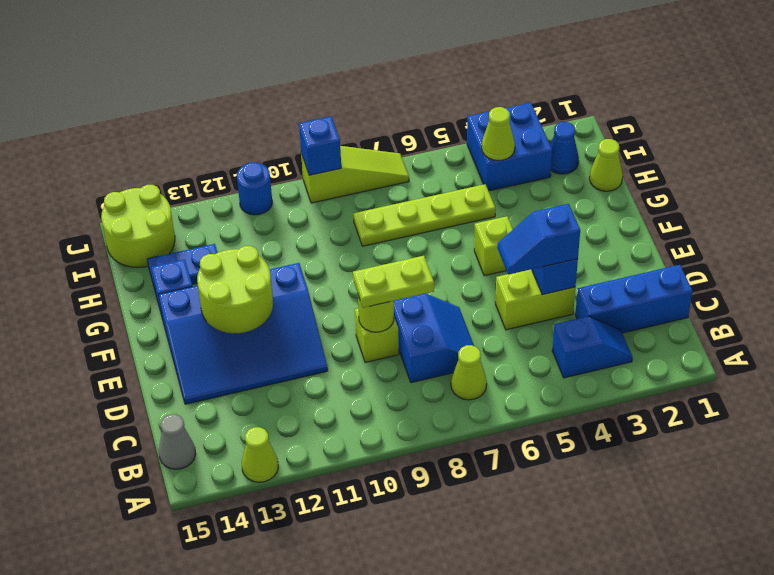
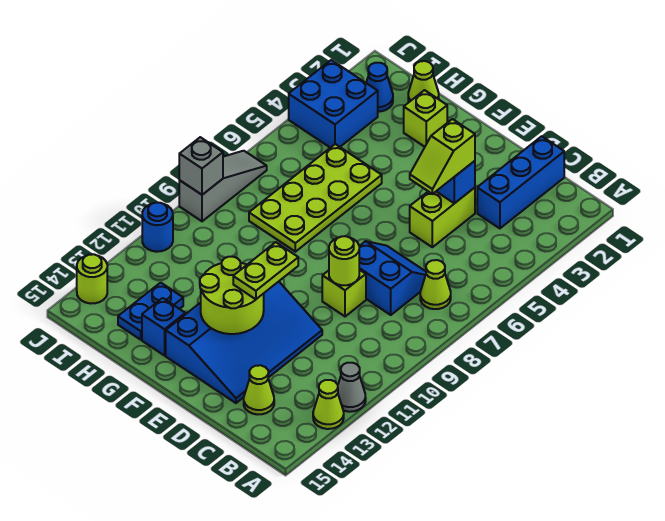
blue slope B3:B4 level 1 top 4 -> none
grey cone B15 level 1 -> grey cone A12 level 1
blue slope D4:D5 level 3 top 4 -> lime slope D4:D5 level 3 top 4
lime plate D8:D9 level 3 -> lime plate E11:E12 level 3
lime brick F5 level 1 -> lime brick G2 level 1
lime plate H5:H8 level 1 -> lime plate G5:H8 level 1
lime cone I4 level 2 -> lime cone C14 level 1
lime round brick I14:J15 level 1 -> lime round brick J14 level 1
lime slope J7:J9 level 1 top 9 -> grey slope J7:J9 level 1 top 9
blue brick J9 level 2 -> grey brick J9 level 2

